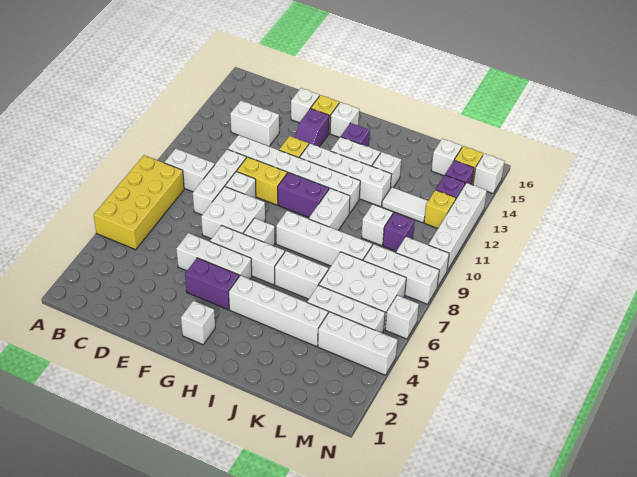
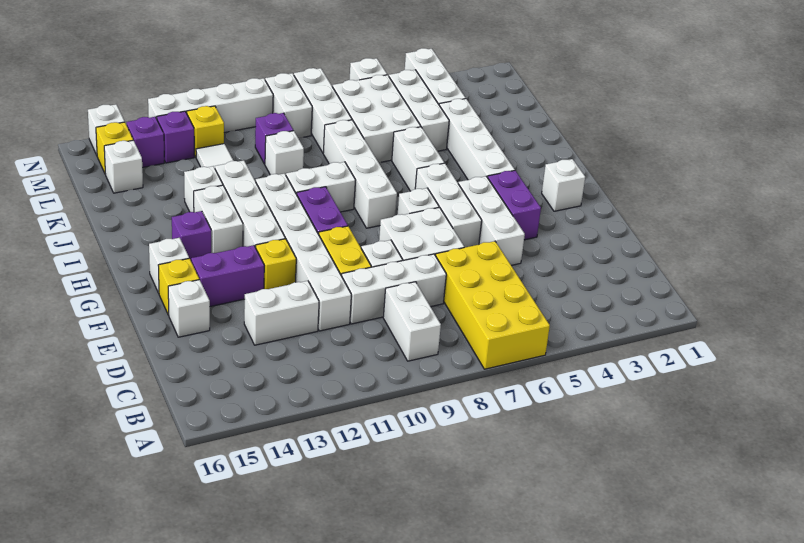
yellow brick A5:B8 level 1 -> yellow brick A6:D7 level 1
white brick C13:D13 level 1 -> white brick D12:D13 level 1
purple slope F13:F14 level 1 top 14 -> purple brick F13:F14 level 1

